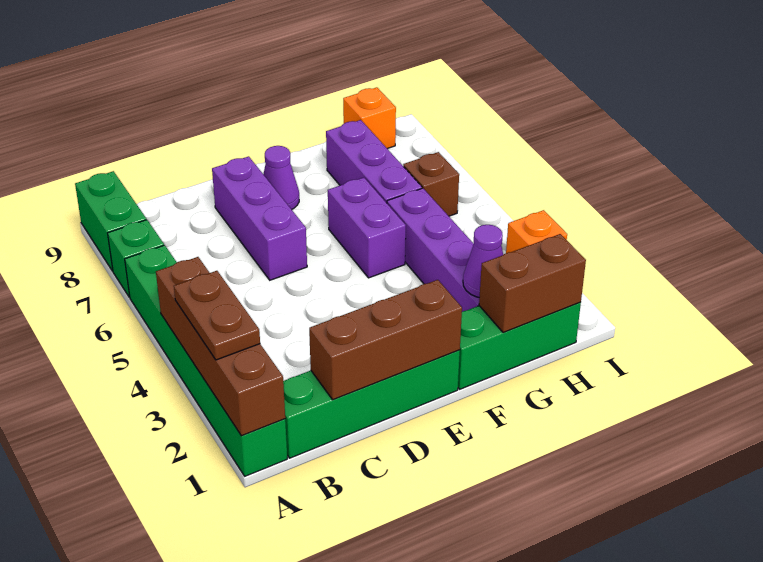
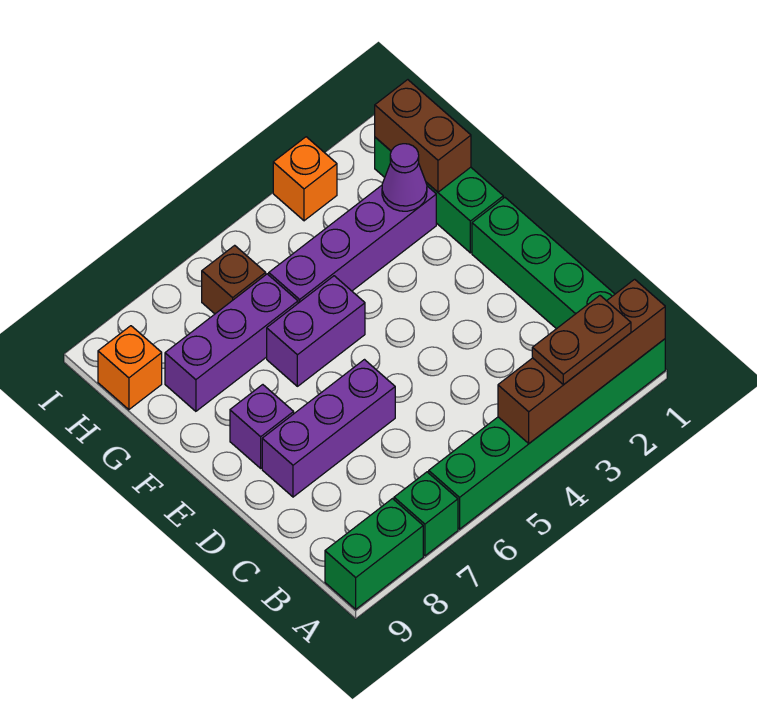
brown brick C1:E1 level 2 -> none
purple cone E8 level 1 -> purple brick E8 level 1

